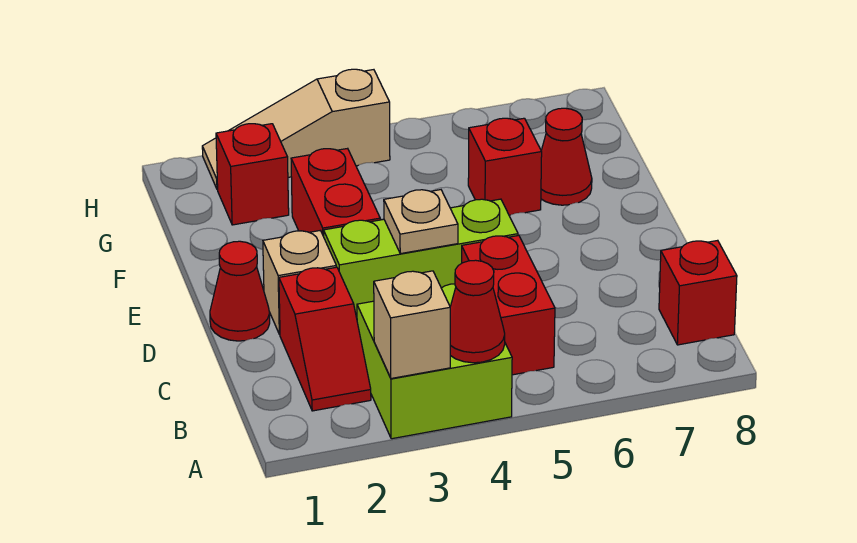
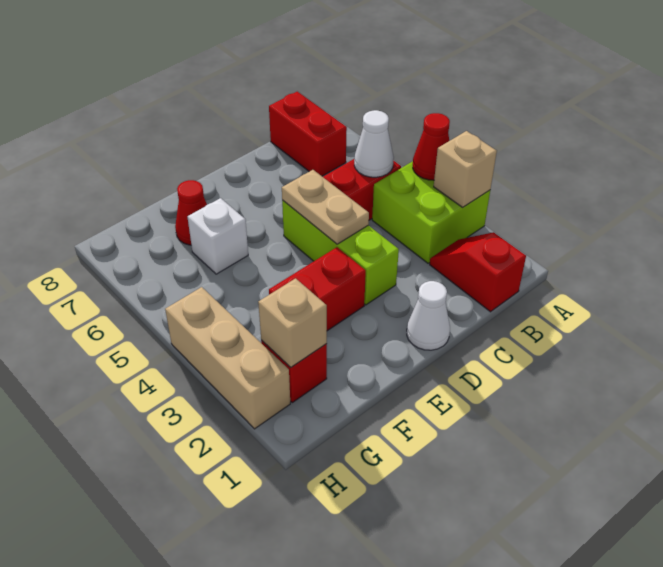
red slope B2:C2 level 1 top C -> red slope B1:B2 level 1 top 1
none -> white cone B5 level 2
red brick B8 level 1 -> red brick B7:B8 level 1
red cone D1 level 1 -> white cone D1 level 1
tan brick D2 level 1 -> tan brick G2 level 2
tan plate D4 level 2 -> tan plate D4:D5 level 2
red brick F6 level 1 -> white brick F6 level 1
tan slope H2:H4 level 1 top 4 -> tan brick H2:H4 level 1

